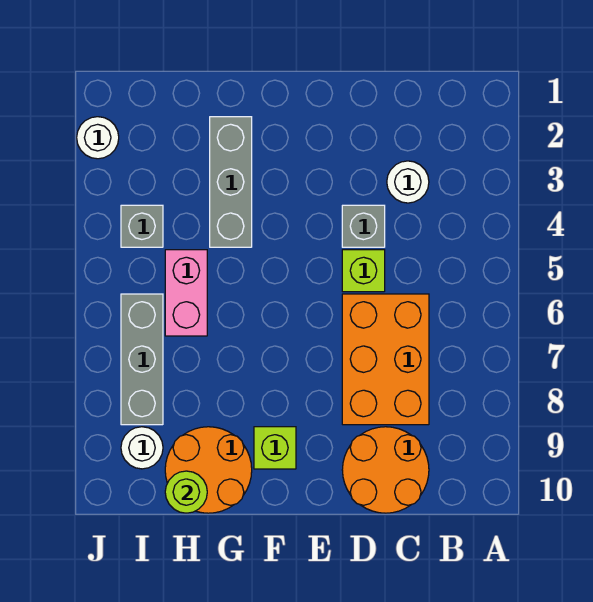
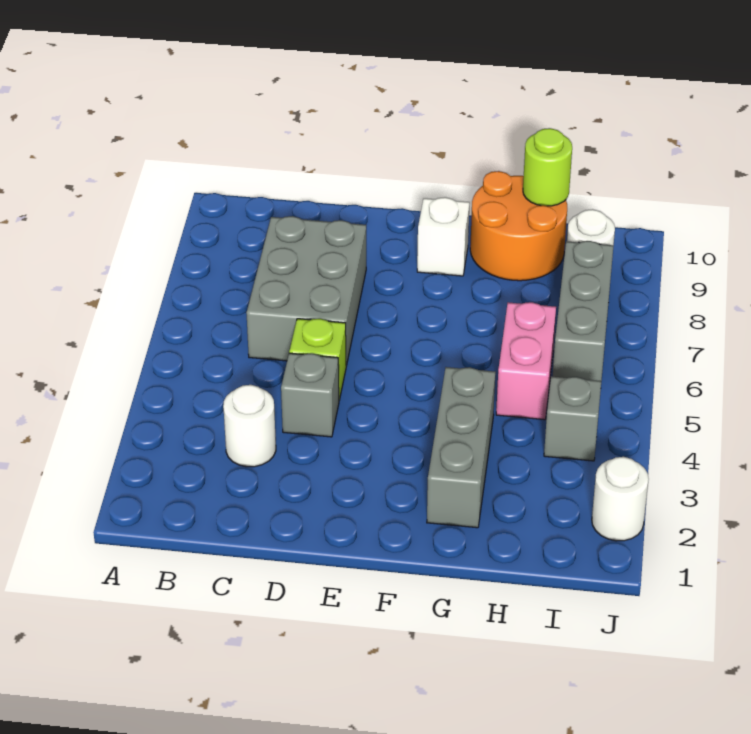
orange brick C6:D8 level 1 -> grey brick C6:D8 level 1
orange round brick C9:D10 level 1 -> none
lime brick F9 level 1 -> white brick F9 level 1

